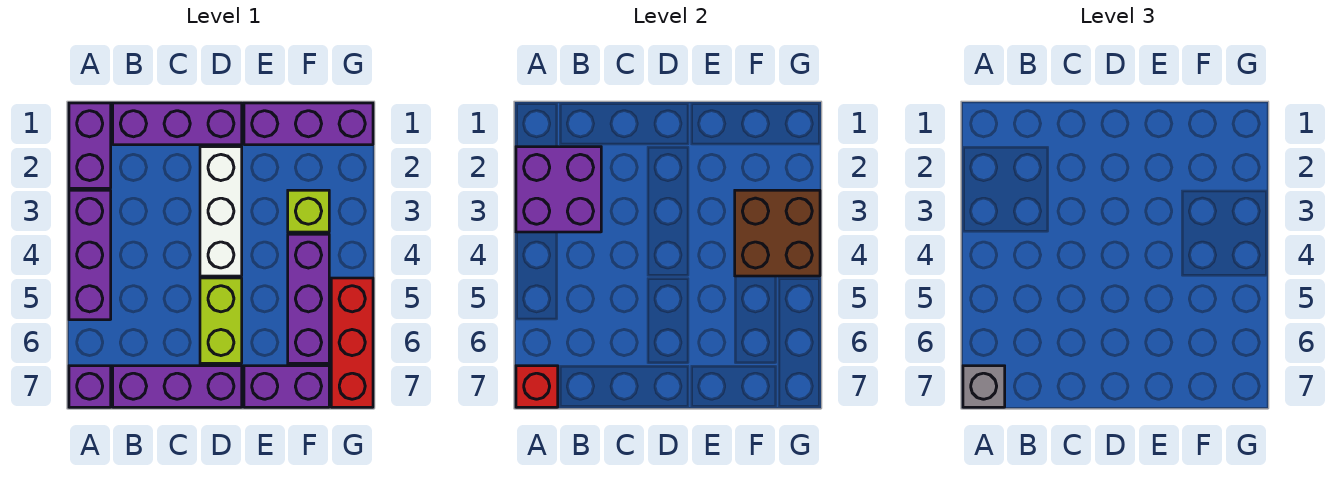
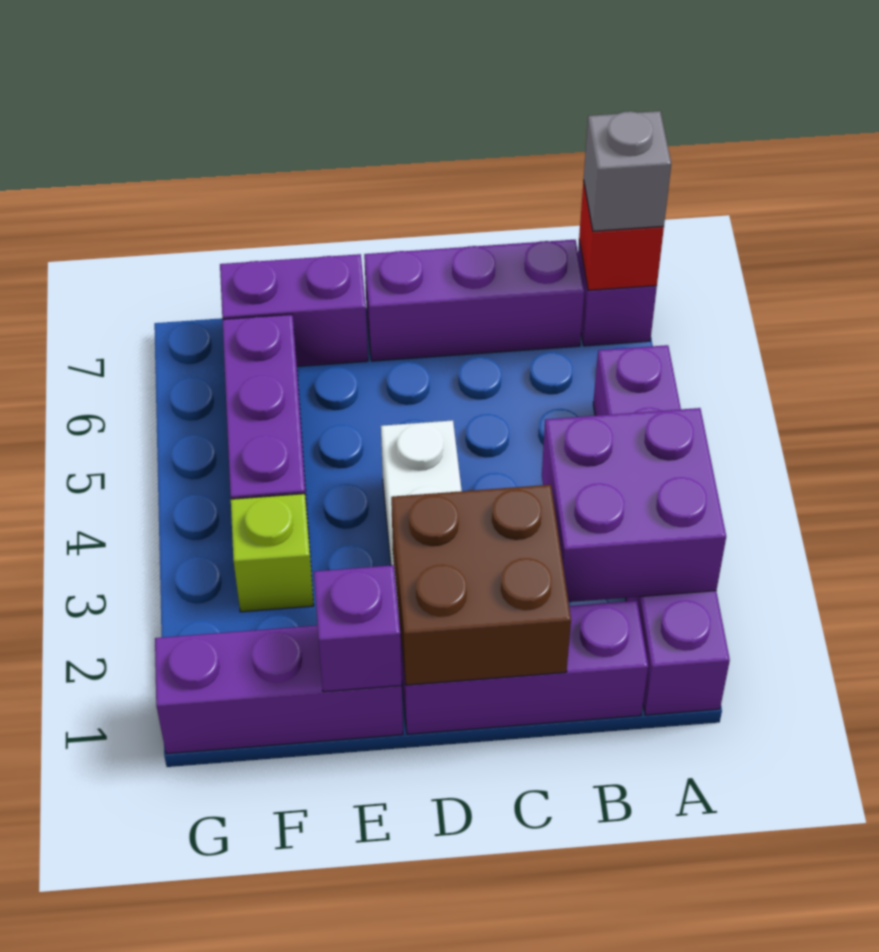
lime brick D5:D6 level 1 -> none
none -> purple brick E1 level 2
brown brick F3:G4 level 2 -> brown brick C1:D2 level 2
red brick G5:G7 level 1 -> none

